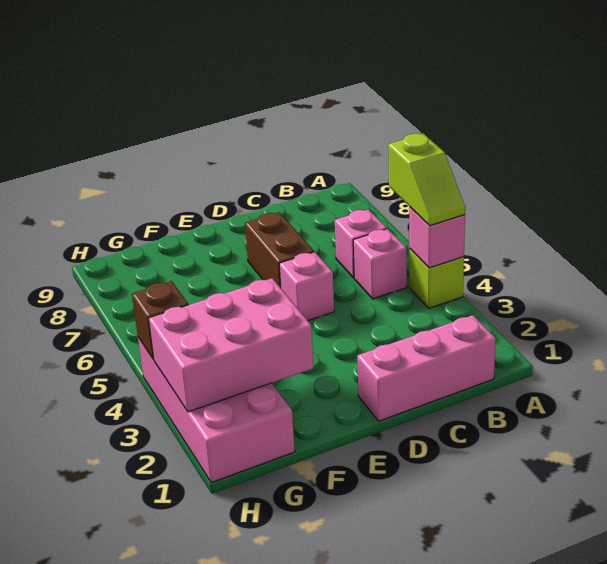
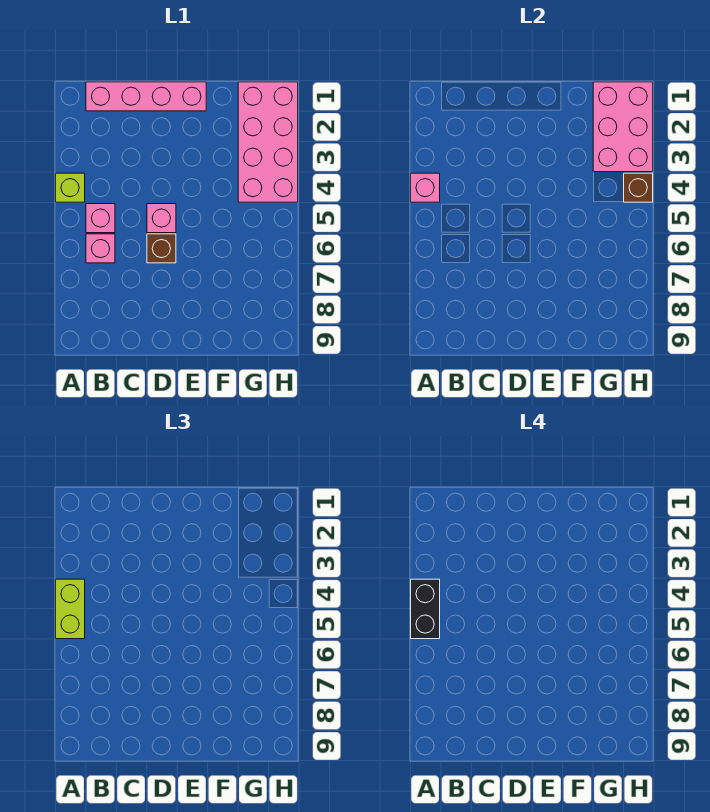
lime slope A4:A5 level 3 top 5 -> lime brick A4:A5 level 3
none -> black brick A4:A5 level 4
pink brick B1:D1 level 1 -> pink brick B1:E1 level 1
brown brick D6:D7 level 1 -> brown brick D6 level 1
pink brick F2:H3 level 2 -> pink brick G1:H3 level 2

